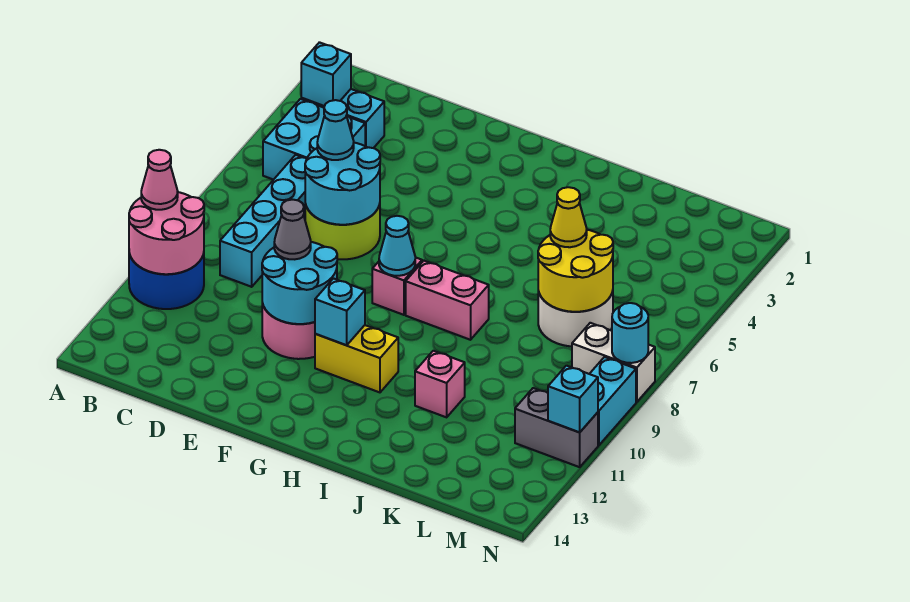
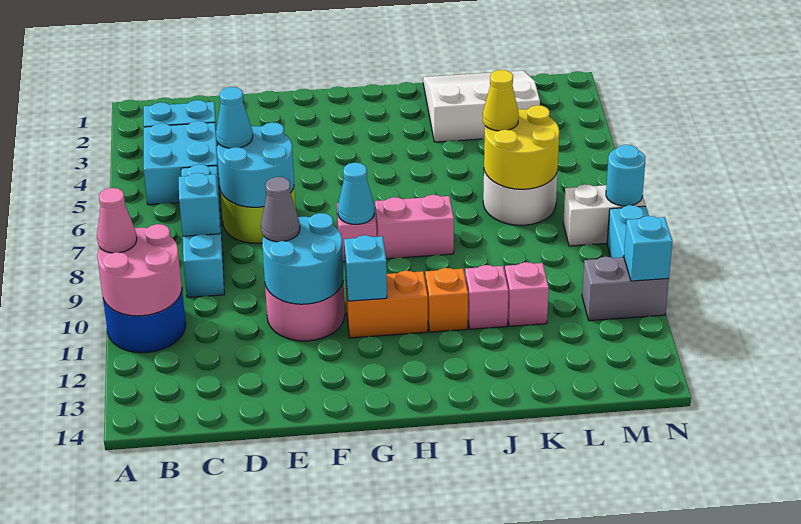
cyan brick B3 level 2 -> cyan brick C8 level 2
yellow brick G11:H11 level 1 -> orange brick G11:H11 level 1
none -> orange brick I11 level 1
none -> white slope J1:L3 level 1 top 3
none -> pink brick K11 level 1

